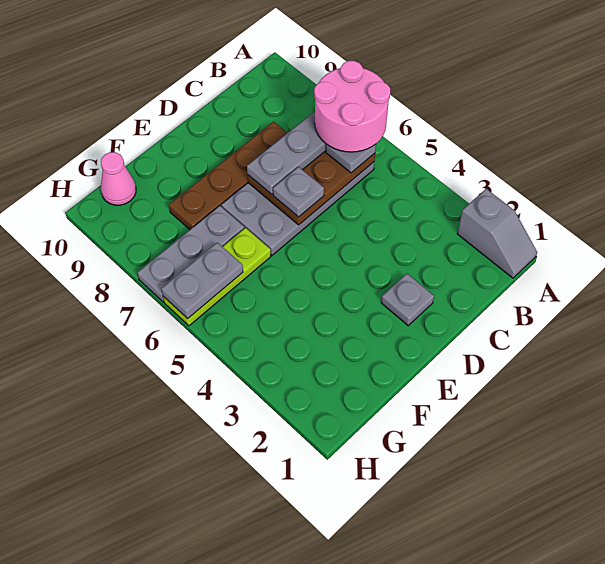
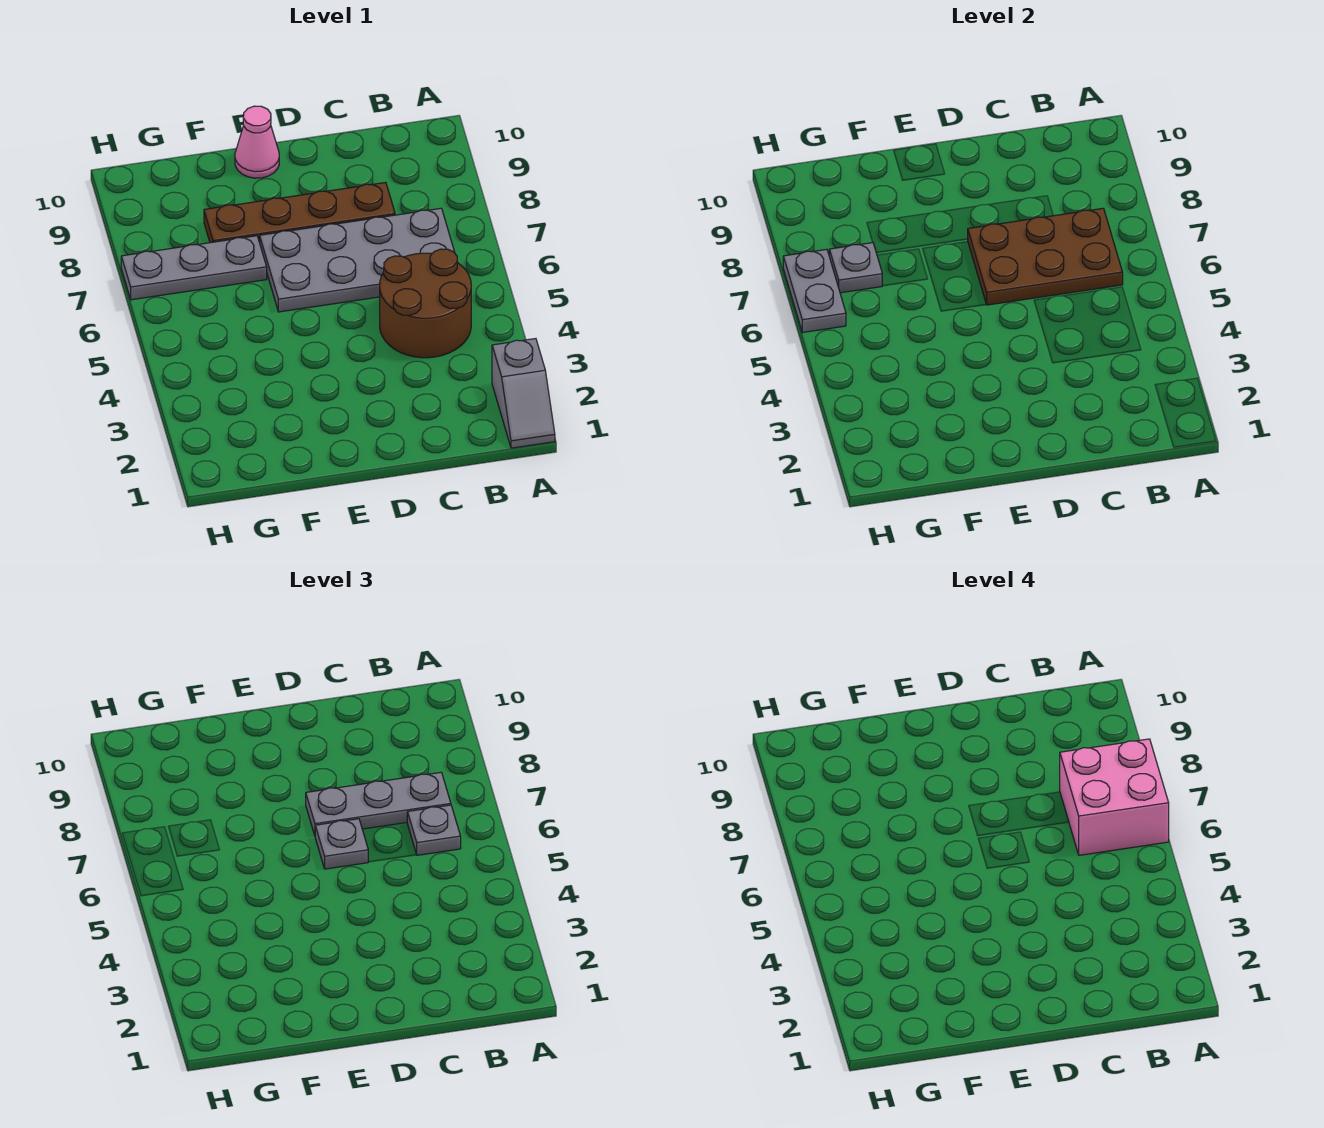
pink round brick A6:B7 level 4 -> pink brick A6:B7 level 4
none -> brown round brick B4:C5 level 1
grey plate D2 level 1 -> grey plate G7 level 2
lime plate F6:H6 level 1 -> none
grey plate G6:H6 level 2 -> grey plate H6:H7 level 2
pink cone G10 level 1 -> pink cone E10 level 1

